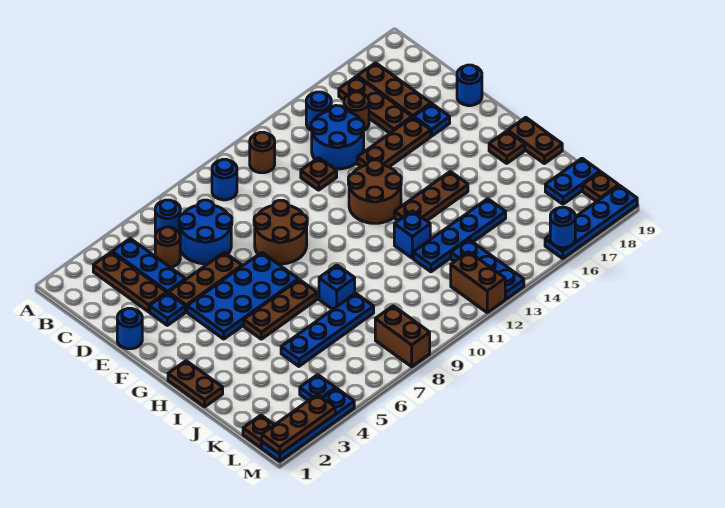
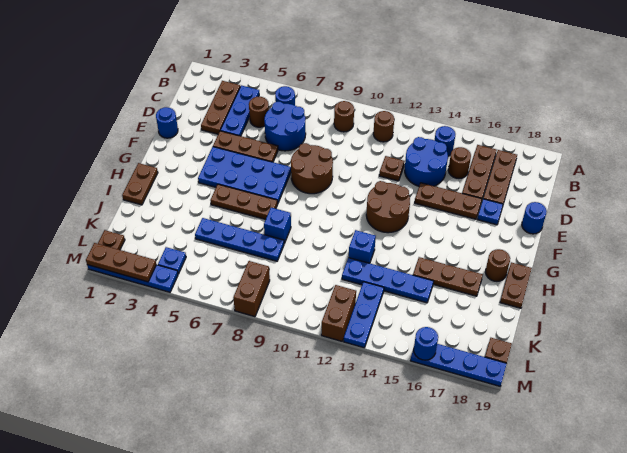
blue round brick B9 level 1 -> brown round brick B9 level 1
blue plate E3 level 1 -> none
brown plate H13:H15 level 1 -> brown plate I15:I17 level 1
brown plate H18 level 1 -> brown round brick H18 level 1
blue plate K18:K19 level 1 -> none

